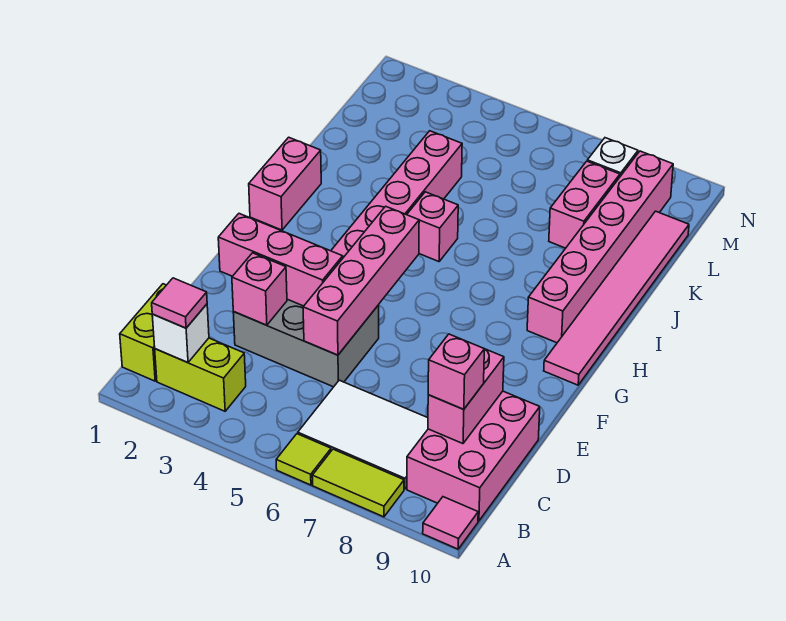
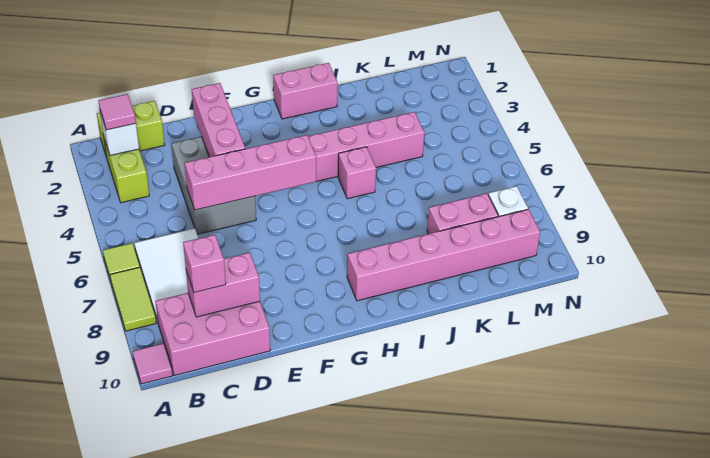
pink brick D3 level 2 -> none
pink tile G10:L10 level 1 -> none

